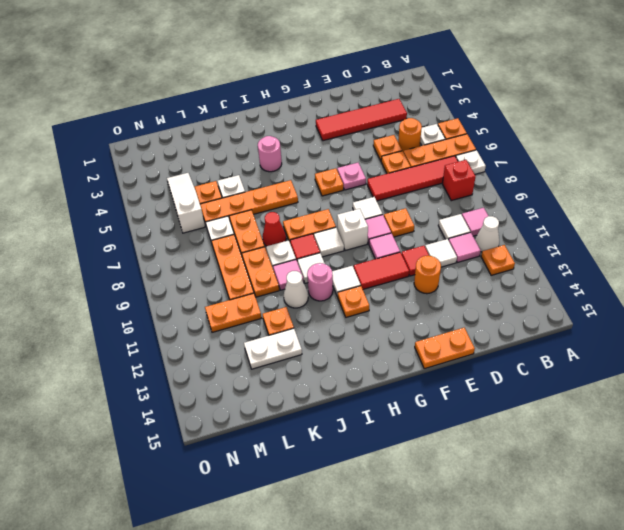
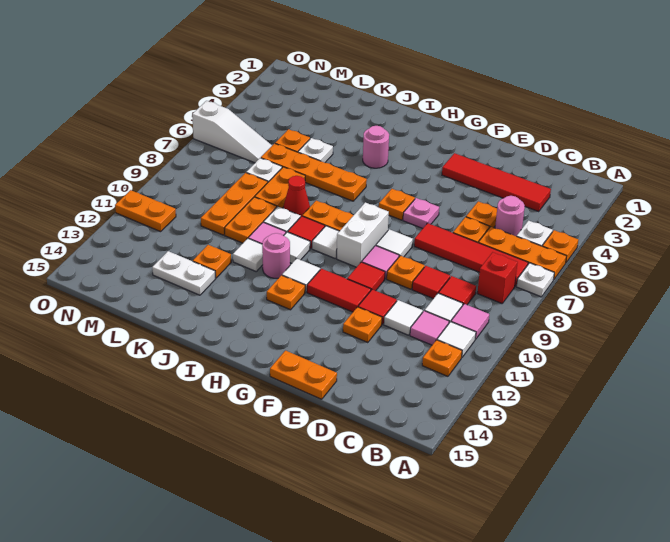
white cone B11 level 1 -> white tile B11 level 1
orange round brick C5 level 1 -> pink round brick C5 level 1
none -> red tile C9 level 1
none -> red tile D9 level 1
orange round brick E12 level 1 -> orange plate E12 level 1
pink tile F10 level 1 -> red tile F10 level 1
white brick G9 level 1 -> white brick G8:G9 level 1
white cone J11 level 1 -> white tile J11 level 1
orange plate L11:M11 level 1 -> orange plate N11:O11 level 1
white slope M4:M6 level 1 top 6 -> white slope M6:O6 level 1 top O

